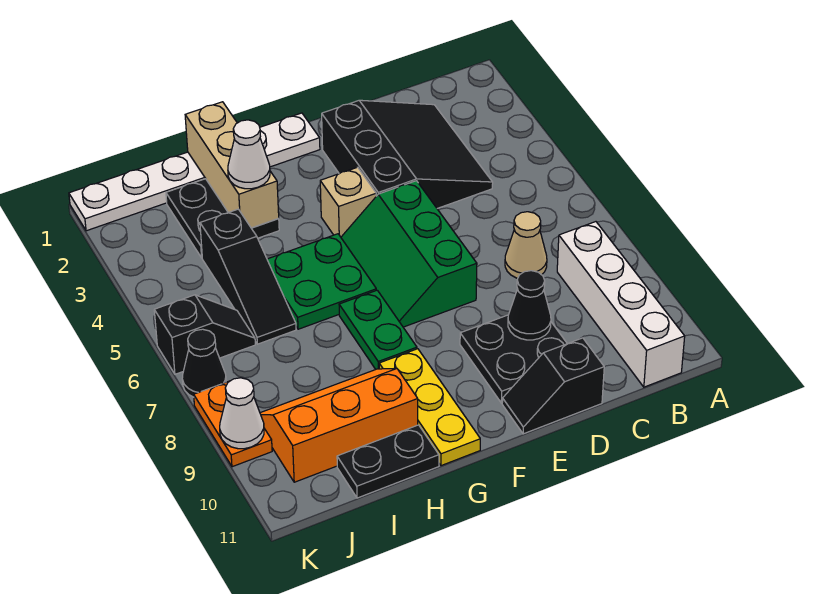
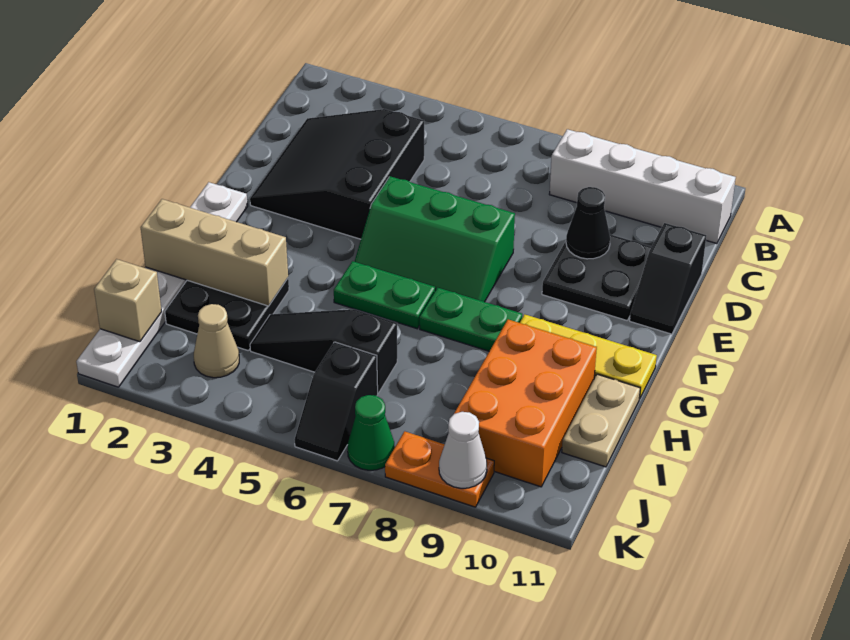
black slope C2:E4 level 1 top E -> black slope C2:E4 level 1 top 4
tan cone C7 level 1 -> tan cone J3 level 1
tan brick F4 level 1 -> tan brick J1 level 2
green plate G5:H6 level 1 -> green plate G5:G6 level 1
white cone H3 level 3 -> none
orange slope H9:J10 level 1 top 10 -> orange brick H9:J10 level 1
black plate H11:I11 level 1 -> tan plate H11:I11 level 1
black slope I4:I6 level 1 top 4 -> black slope I4:I6 level 1 top 6
black slope J6:K6 level 1 top K -> black slope J6:K6 level 1 top J
black cone K7 level 1 -> green cone K7 level 1

